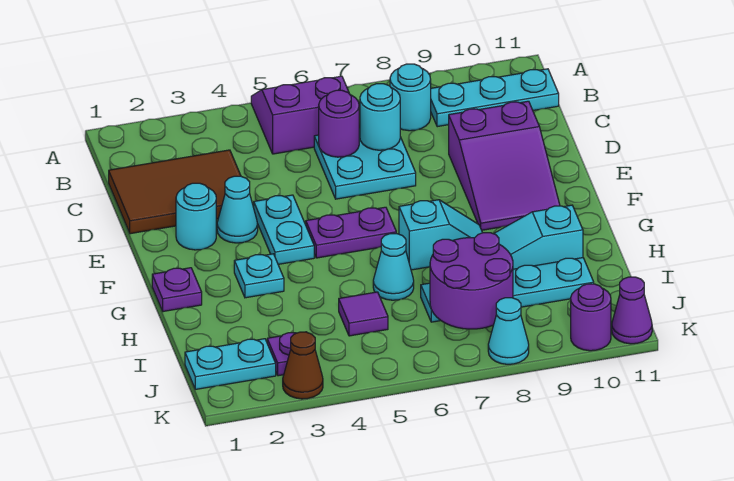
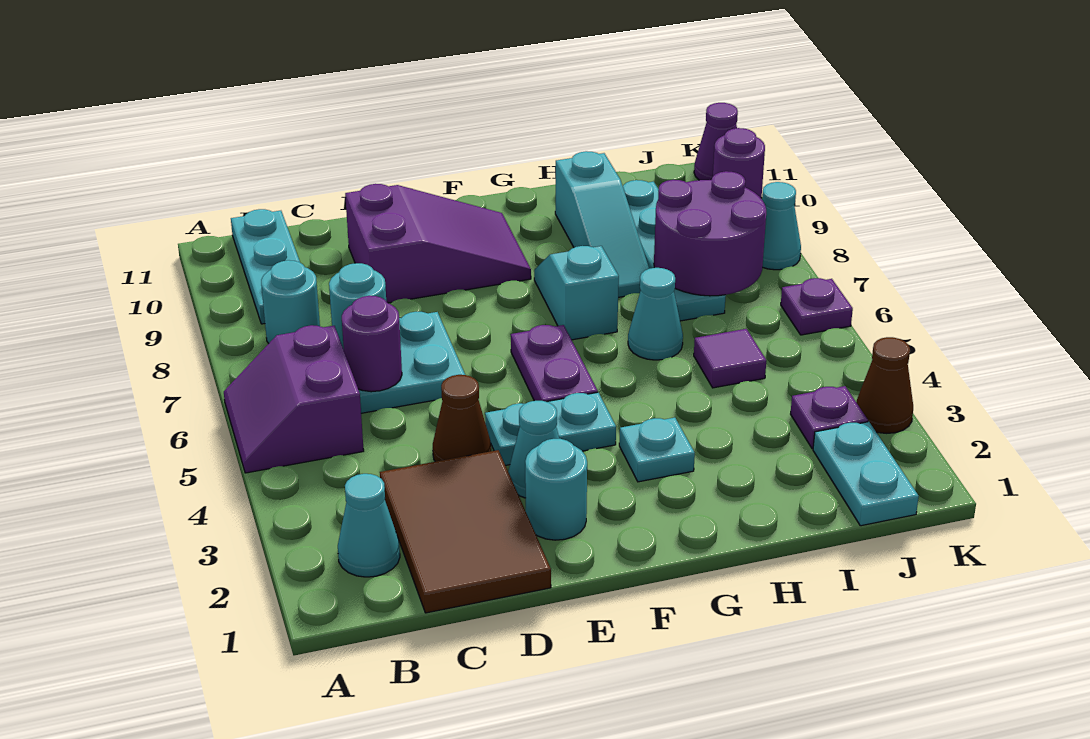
none -> cyan cone B2 level 1
none -> brown cone D4 level 1
purple plate G1 level 1 -> purple plate K6 level 1

